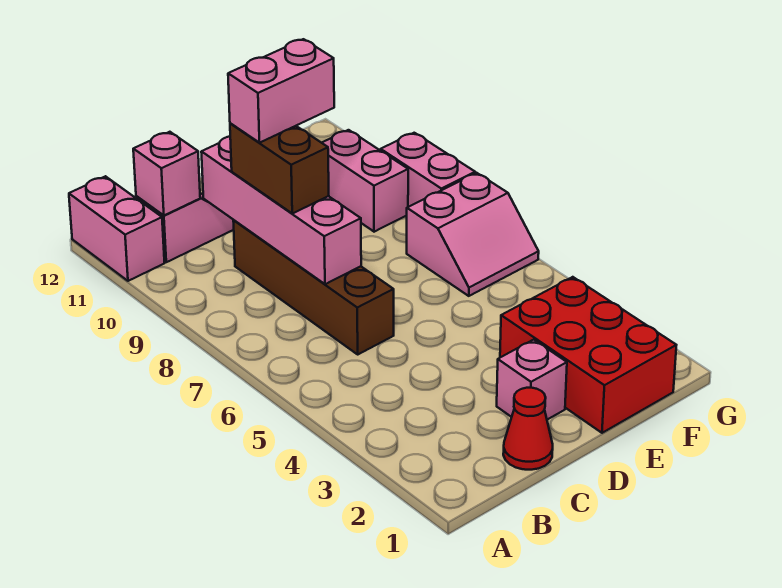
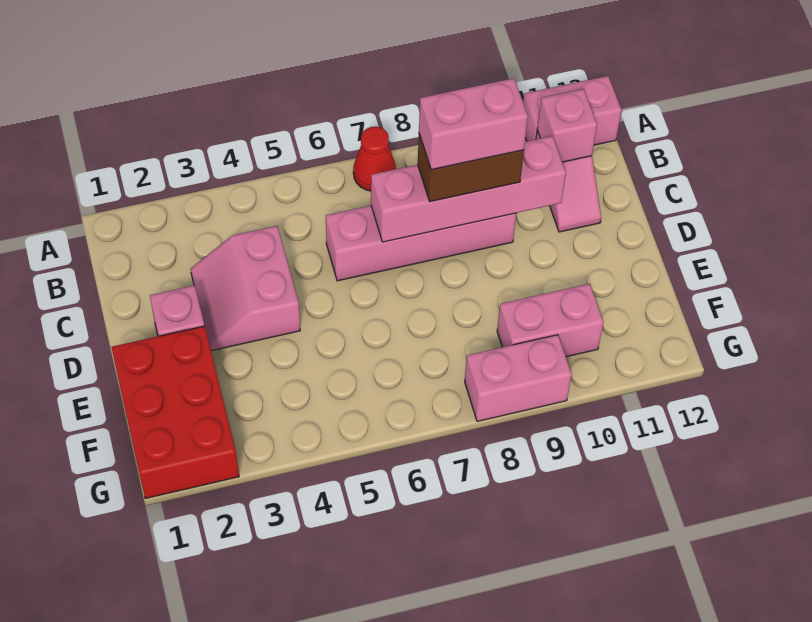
red cone C1 level 1 -> red cone A7 level 1
brown brick C6:C9 level 1 -> pink brick C6:C9 level 1
pink brick C9:D9 level 4 -> pink brick C8:C9 level 4
red brick E1:F3 level 1 -> red brick E1:G2 level 1
pink slope F6:G7 level 1 top 7 -> pink slope C3:D4 level 1 top 4

